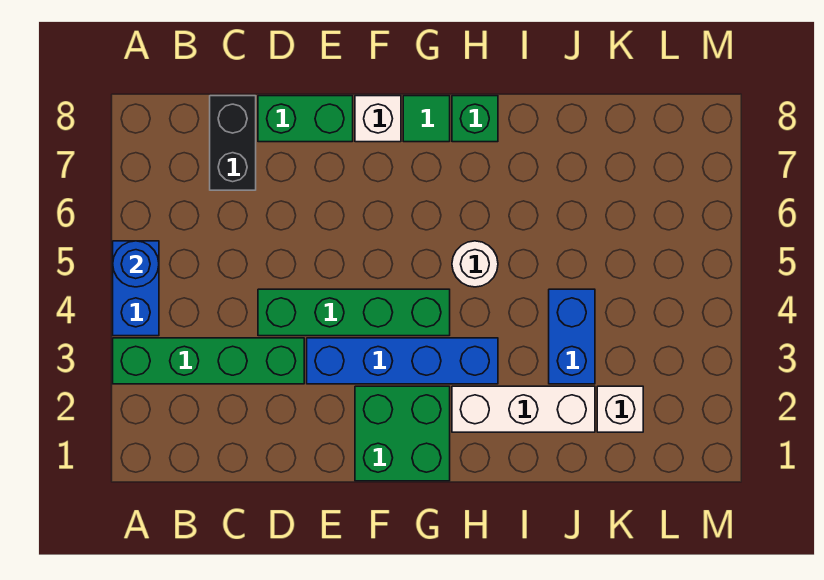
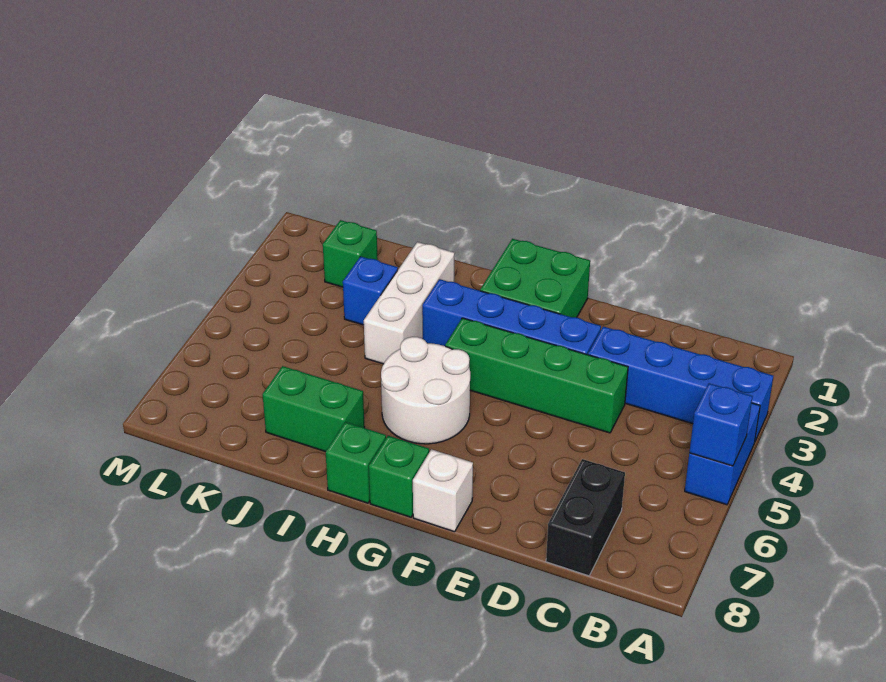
green brick A3:D3 level 1 -> blue brick A3:D3 level 1
blue round brick A5 level 2 -> blue brick A5 level 2
green brick D8:E8 level 1 -> green brick I7:J7 level 1
green tile G8 level 1 -> green brick G8 level 1
white brick H2:J2 level 1 -> white brick I2:I4 level 1
white round brick H5 level 1 -> white round brick G5:H6 level 1
blue brick J3:J4 level 1 -> blue brick J3 level 1
white brick K2 level 1 -> green brick K2 level 1

